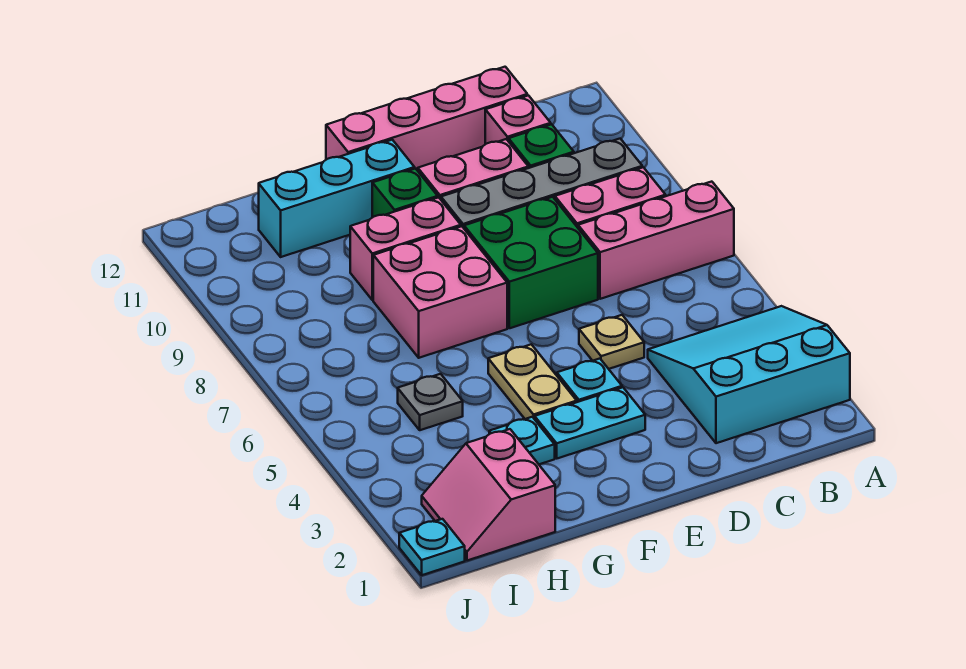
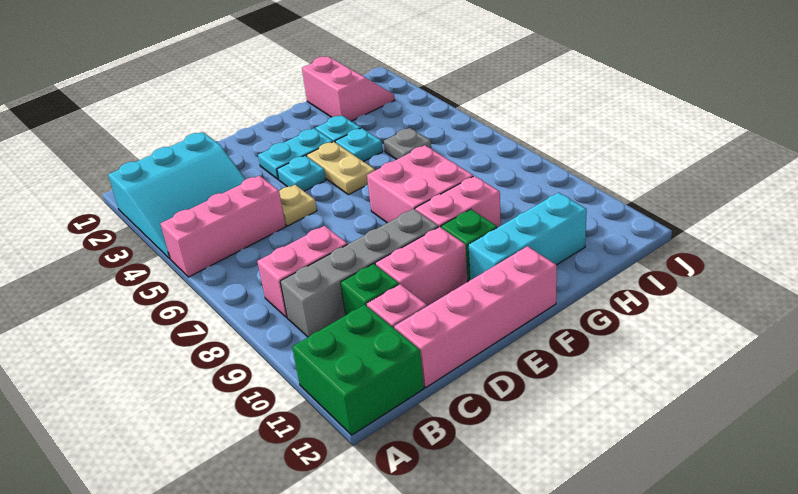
pink brick A7:C7 level 1 -> pink brick A5:C5 level 1
green brick D7:E8 level 1 -> green brick A11:B12 level 1
cyan plate J1 level 1 -> cyan plate G4 level 1

